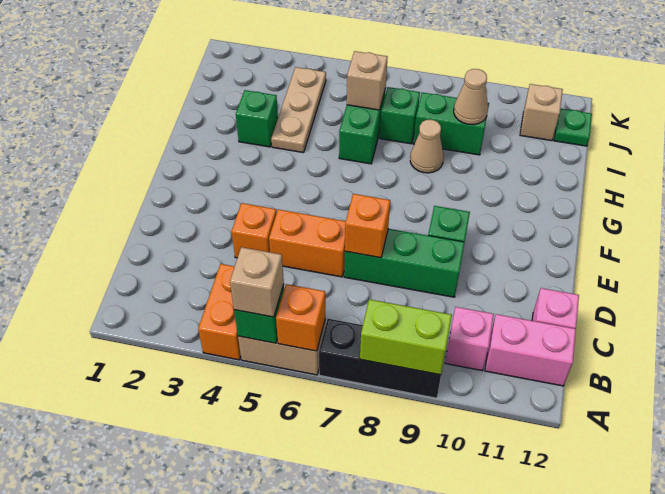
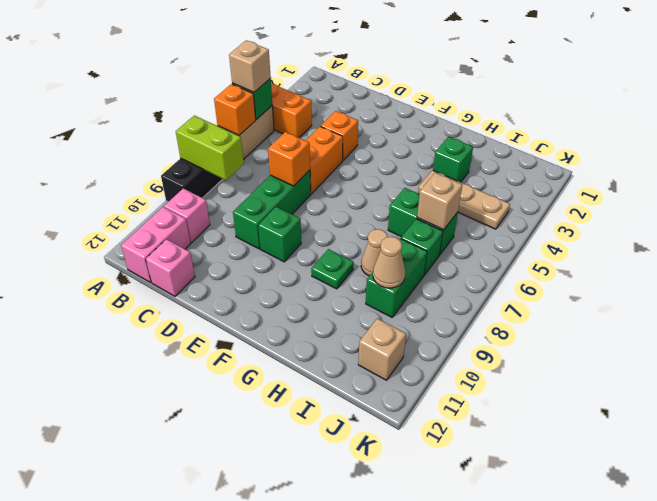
lime brick A8:A9 level 2 -> lime brick A8:B8 level 2
green plate J12 level 1 -> green plate G9 level 1

